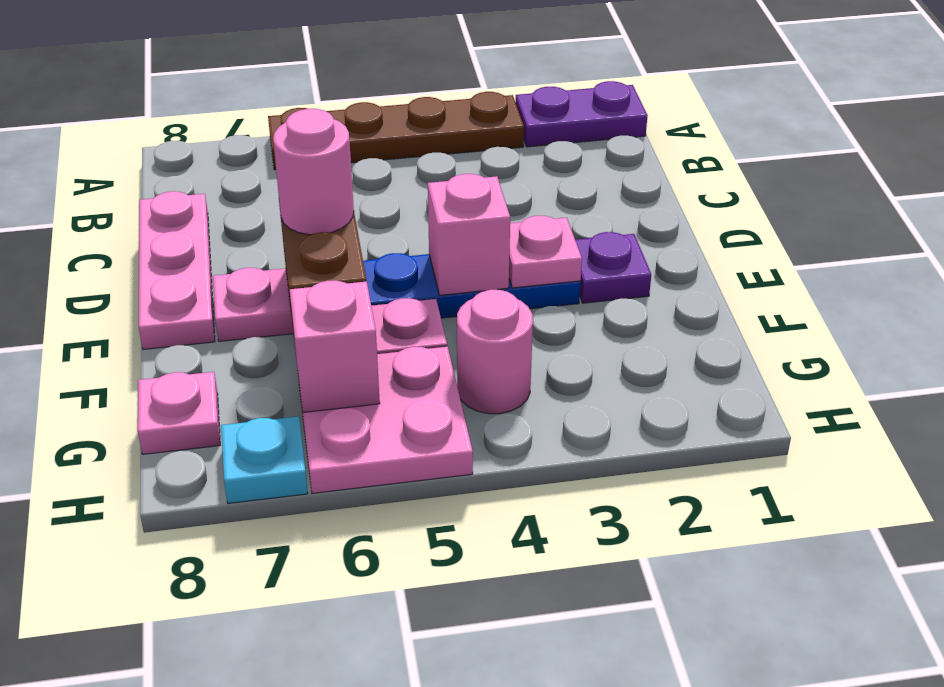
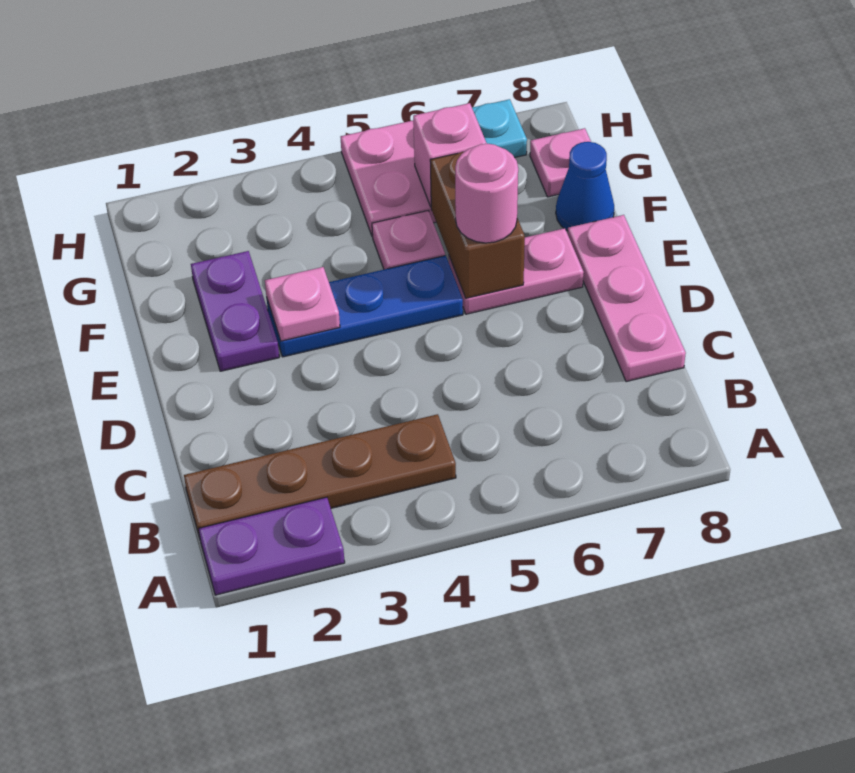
brown plate A3:A6 level 1 -> brown plate B1:B4 level 1
purple plate E2 level 1 -> purple plate E2:F2 level 1
pink brick E4 level 2 -> none
none -> blue cone F8 level 1
pink round brick G4 level 1 -> none

